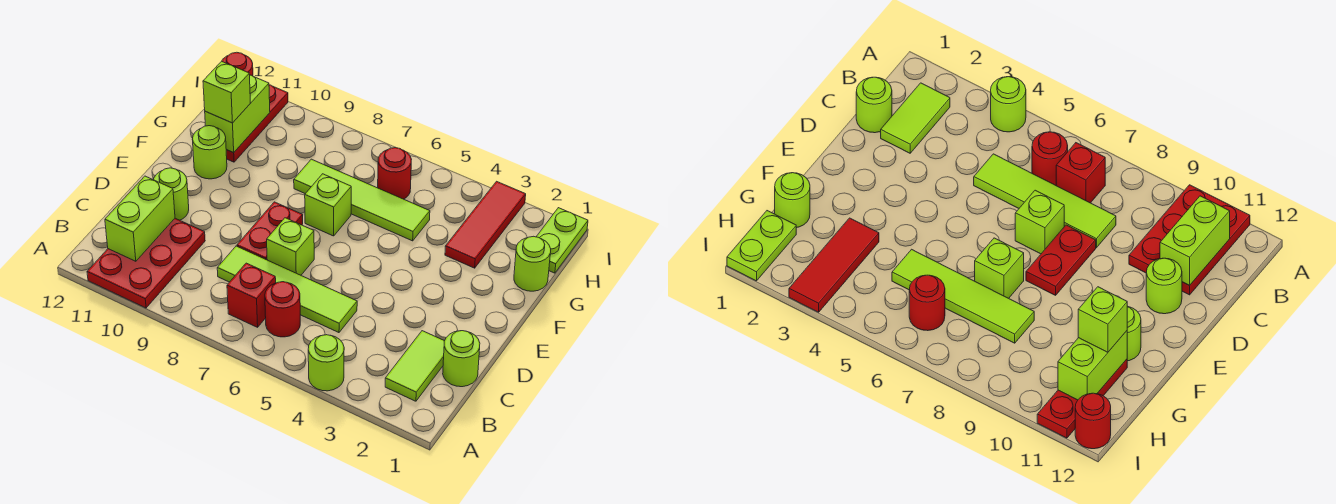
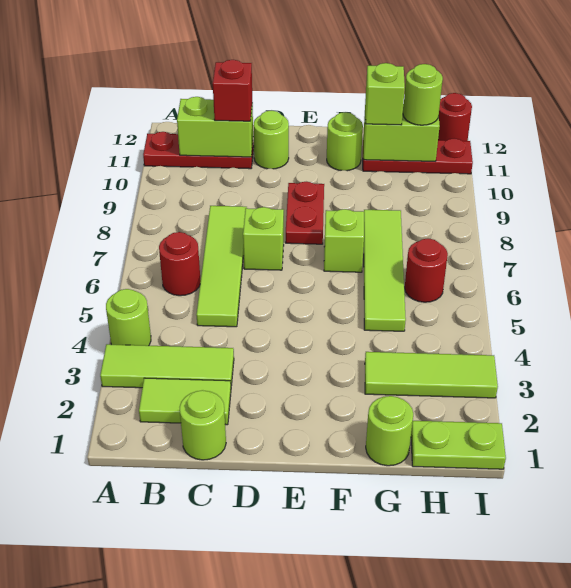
none -> lime tile A3:C3 level 1
red plate A10:C11 level 1 -> red plate A11:C11 level 1
red brick B7 level 1 -> red brick C11 level 3
red plate D8:E8 level 1 -> red plate E8:E9 level 1
red tile G3:I3 level 1 -> lime tile G3:I3 level 1
none -> lime round brick H11 level 3

